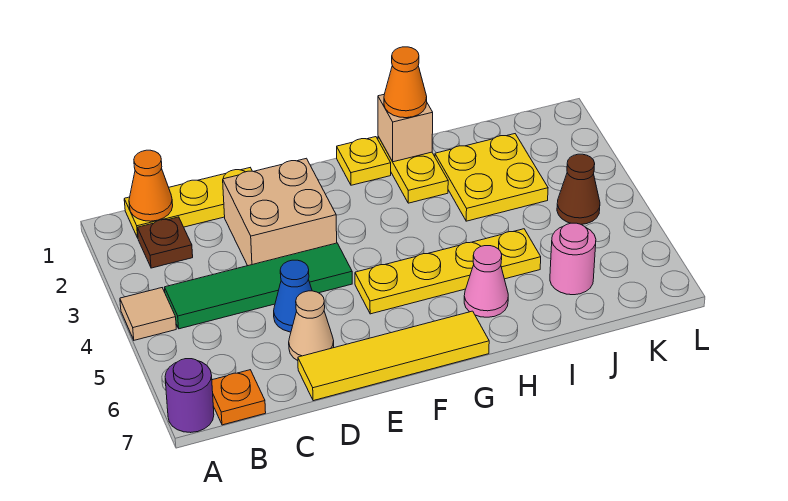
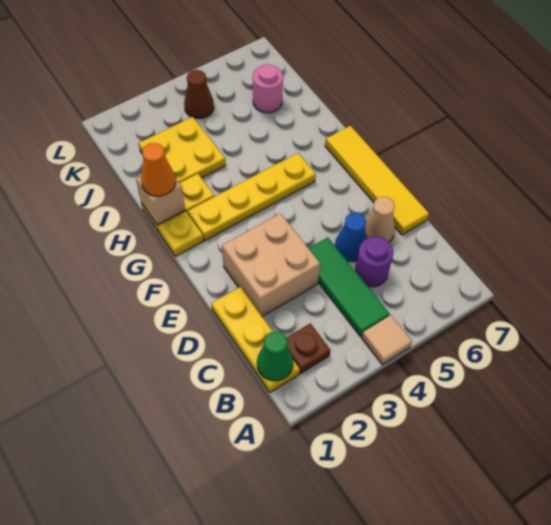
purple round brick A7 level 1 -> purple round brick C5 level 1
orange cone B1 level 2 -> green cone B1 level 2
green tile B4:E4 level 1 -> green tile B4:D4 level 1
orange plate B7 level 1 -> none
yellow plate F5:I5 level 1 -> yellow plate G2:G5 level 1
pink cone H6 level 1 -> none

